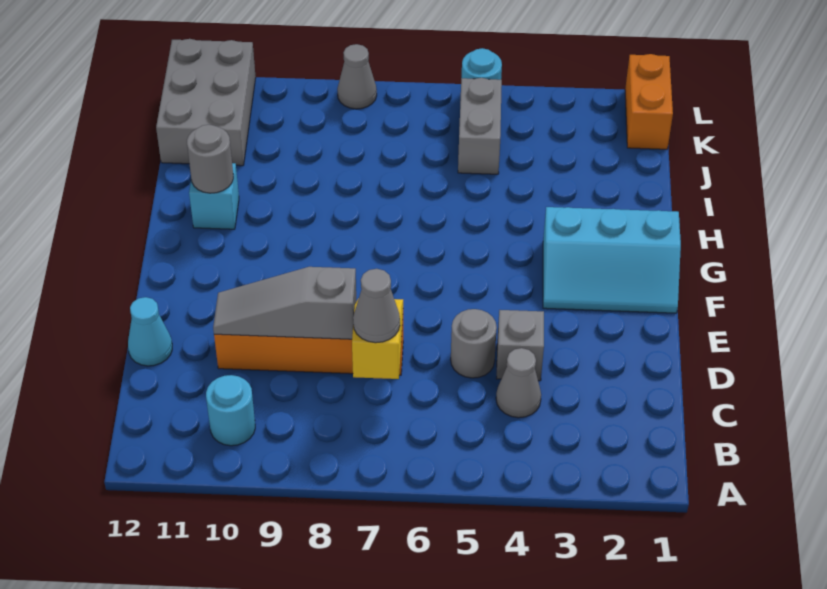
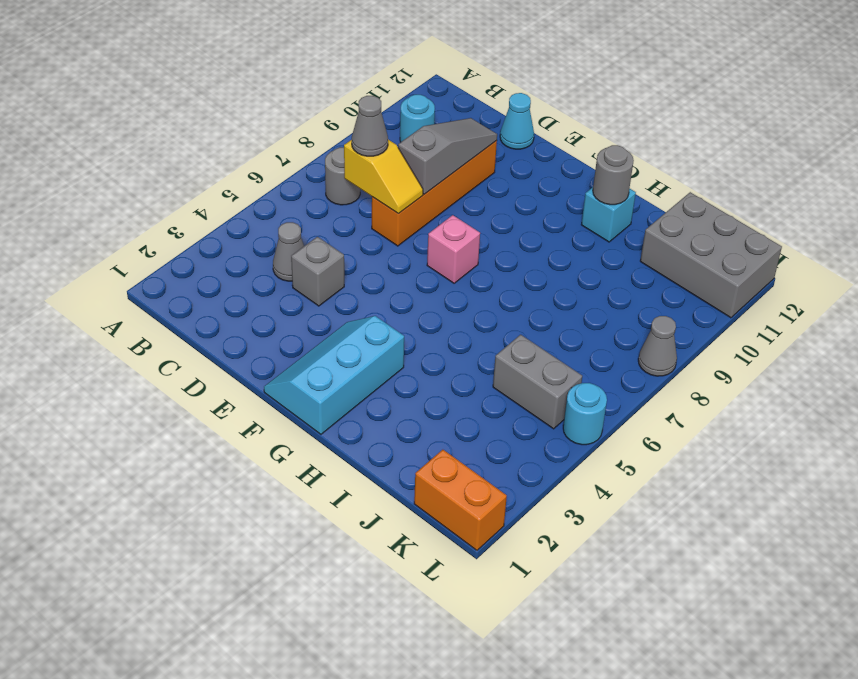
grey round brick D5 level 1 -> grey round brick B7 level 1
none -> pink brick F7 level 1

